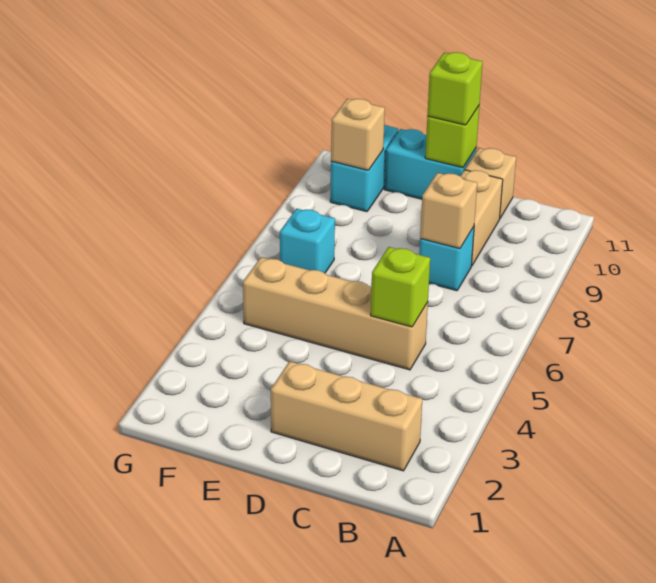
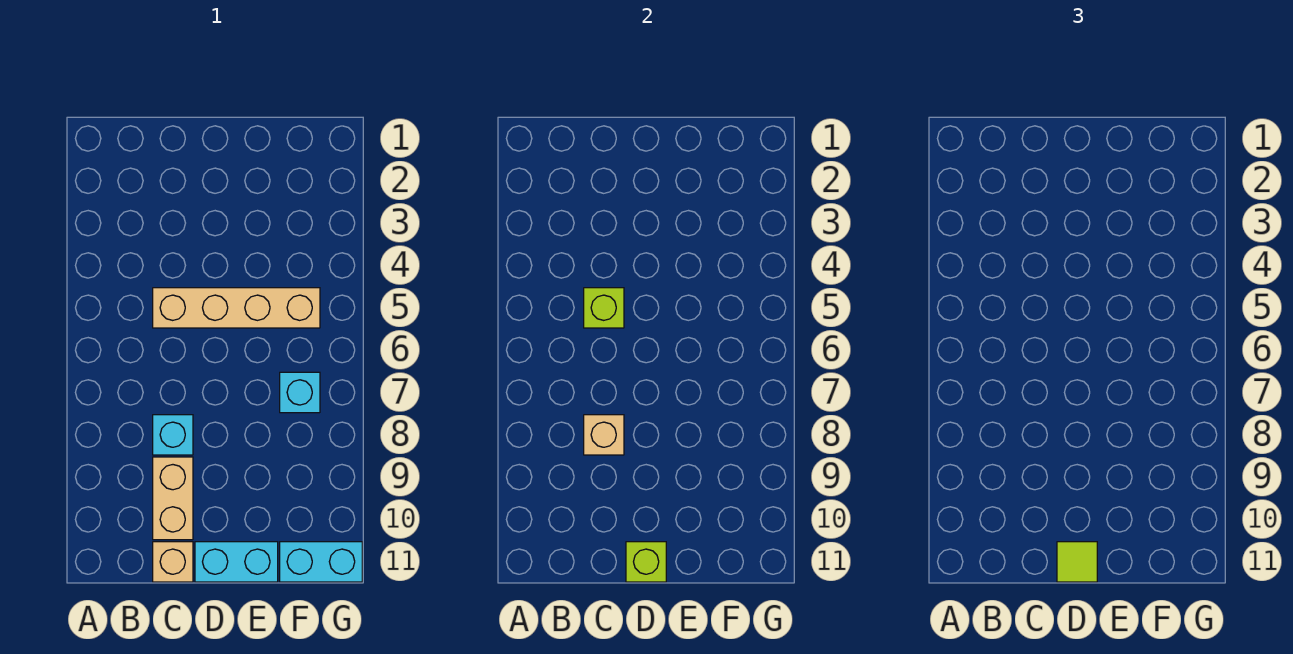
tan brick B2:D2 level 1 -> none
lime brick D11 level 3 -> lime tile D11 level 3
cyan brick F10:F11 level 1 -> cyan brick F11:G11 level 1
tan brick F10 level 2 -> none

